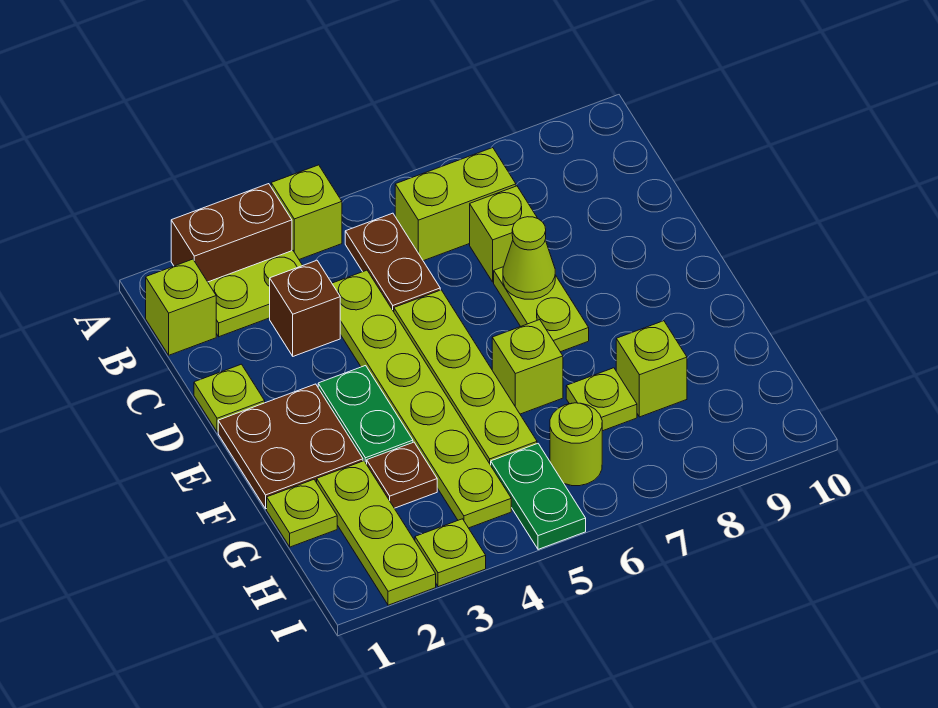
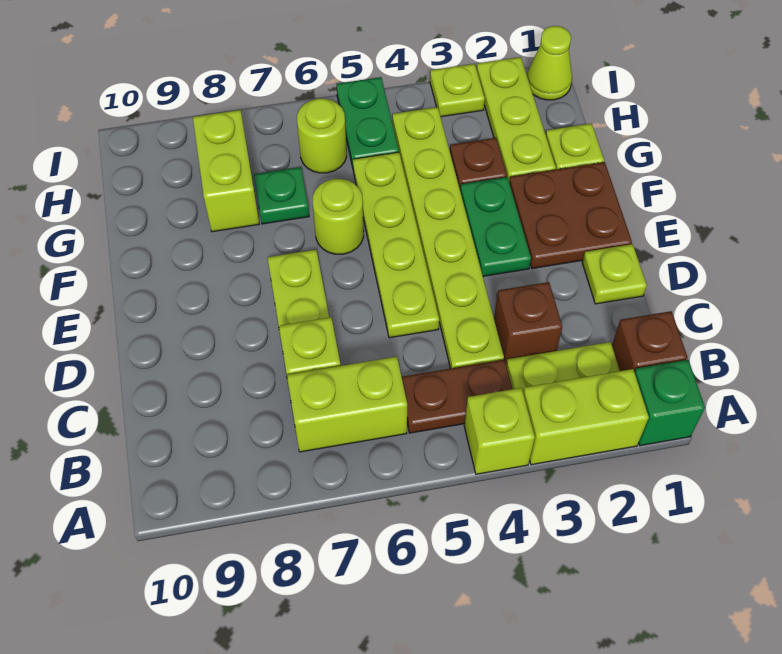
none -> green brick A1 level 1
brown brick A2:A3 level 1 -> lime brick A2:A3 level 1
lime brick B1 level 1 -> brown brick B1 level 1
brown plate B5:C5 level 1 -> brown plate B4:B5 level 1
lime cone D7 level 2 -> lime cone I1 level 1
lime brick F6 level 1 -> lime round brick F6 level 1
lime plate G7 level 1 -> green plate G7 level 1
lime brick G8 level 1 -> lime brick G8:H8 level 1

